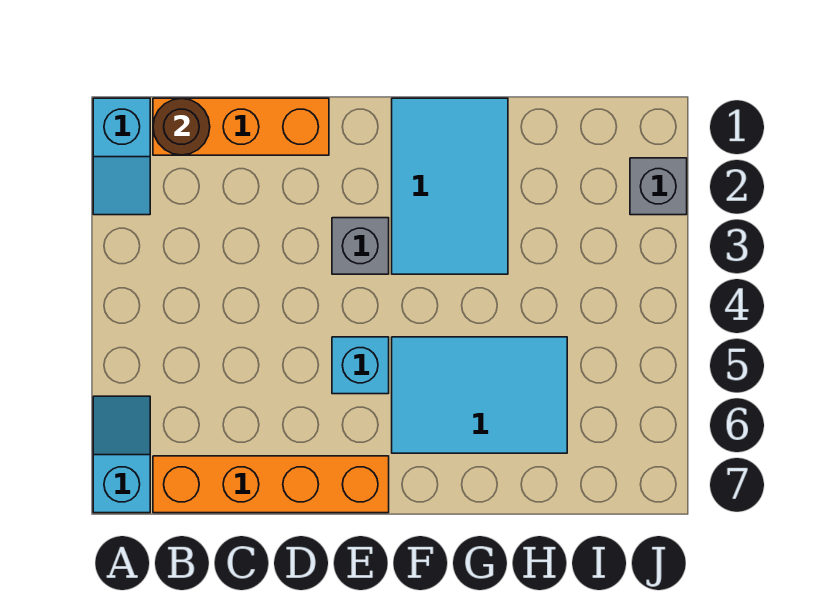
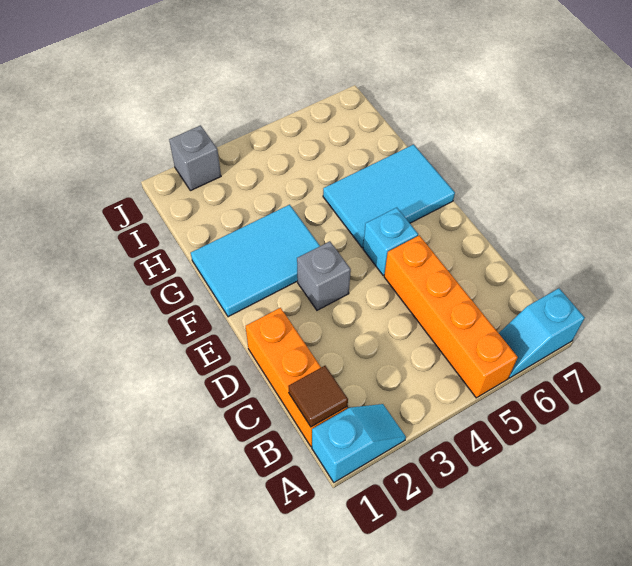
brown round brick B1 level 2 -> brown tile B1 level 2
orange brick B7:E7 level 1 -> orange brick A5:D5 level 1
cyan tile F5:H6 level 1 -> cyan tile F5:G7 level 1

